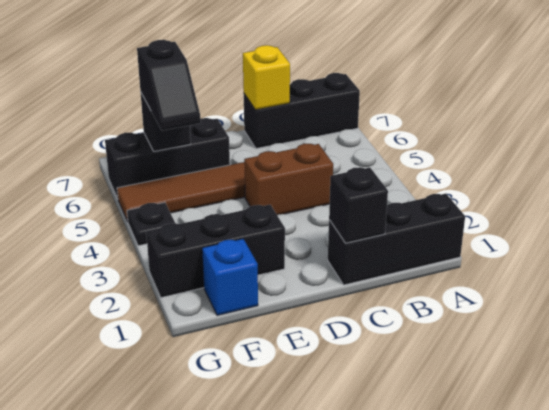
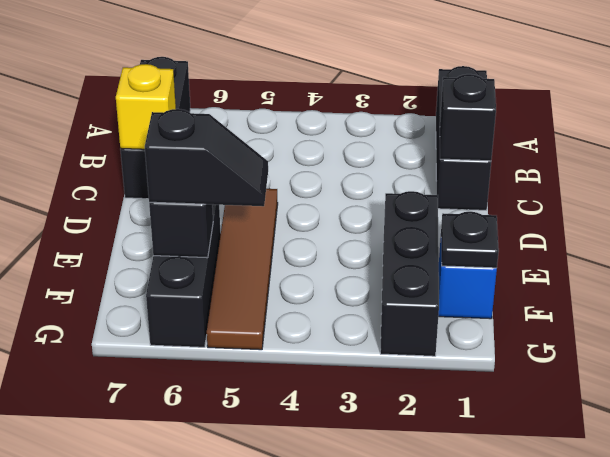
brown brick C4:D4 level 1 -> none
black plate G4 level 1 -> black plate F1 level 2

